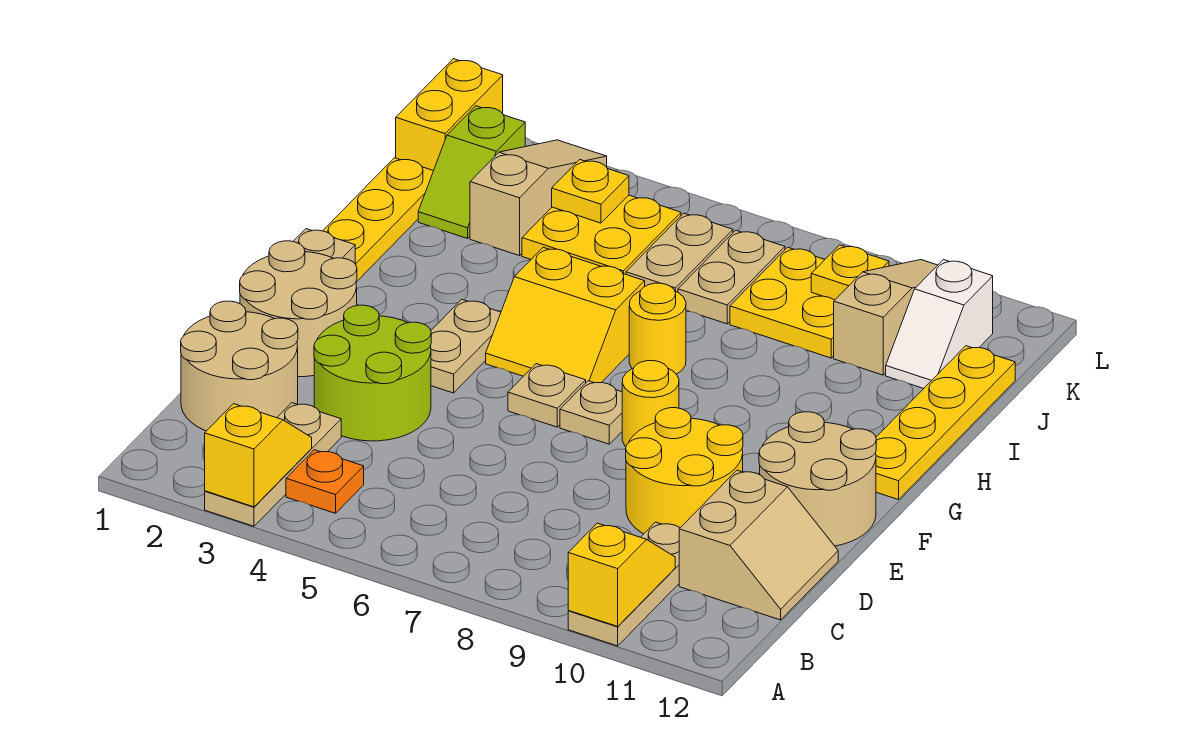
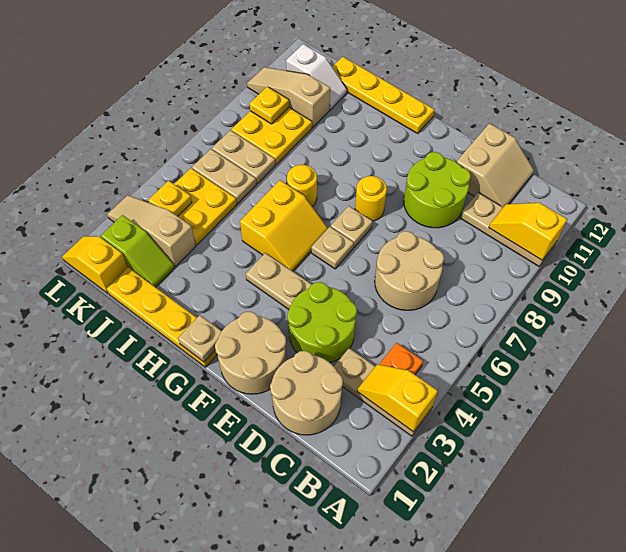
tan slope C11:D12 level 1 top 11 -> tan slope C11:D12 level 1 top D
yellow round brick D9:E10 level 1 -> lime round brick D9:E10 level 1
tan round brick E11:F12 level 1 -> tan round brick C6:D7 level 1
yellow brick K1:L1 level 1 -> yellow slope K1:L1 level 1 top K

